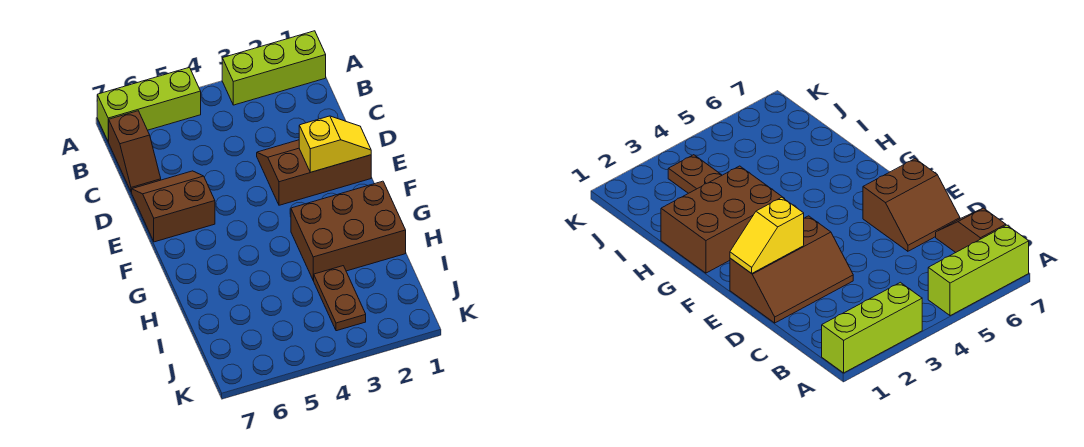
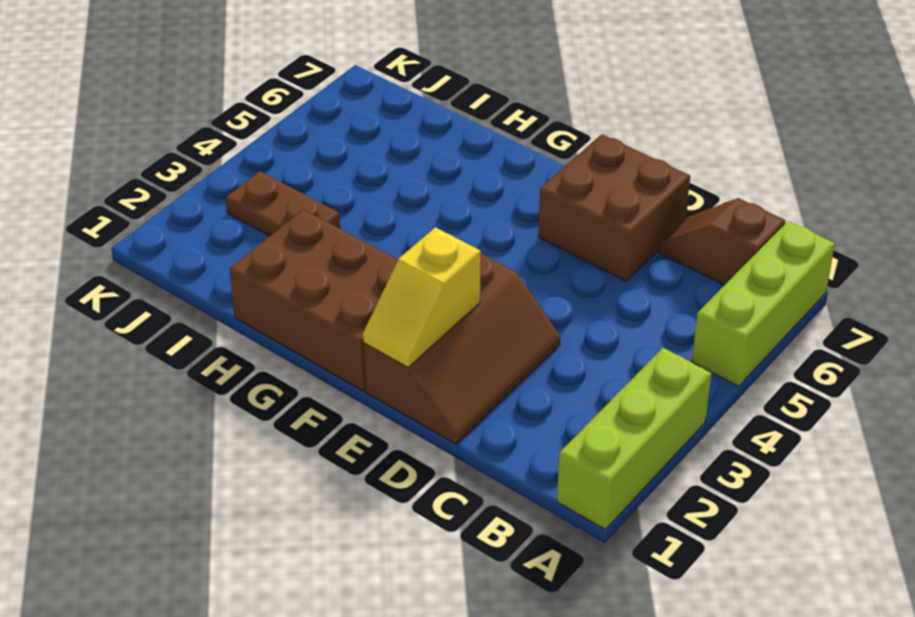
brown slope D6:E7 level 1 top E -> brown brick D6:E7 level 1
brown brick G1:H3 level 1 -> brown brick F1:H2 level 1

